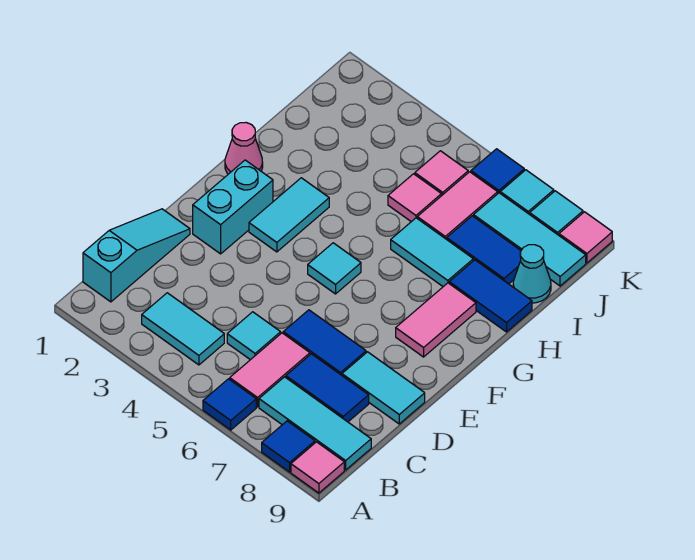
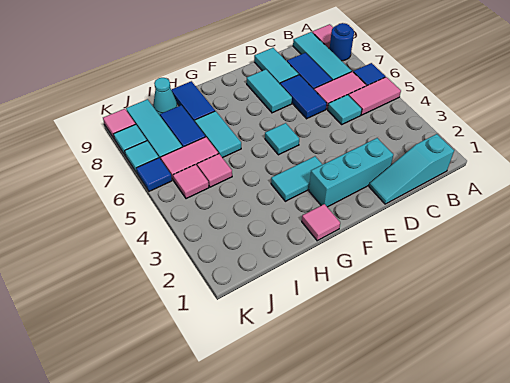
blue tile A8 level 1 -> blue round brick A8 level 1
cyan tile B3:B4 level 1 -> cyan tile E7:E8 level 1
cyan brick E2:F2 level 1 -> cyan brick D2:F2 level 1
pink tile F8:G8 level 1 -> pink tile A5:B5 level 1
pink cone G1 level 1 -> pink tile G1 level 1

